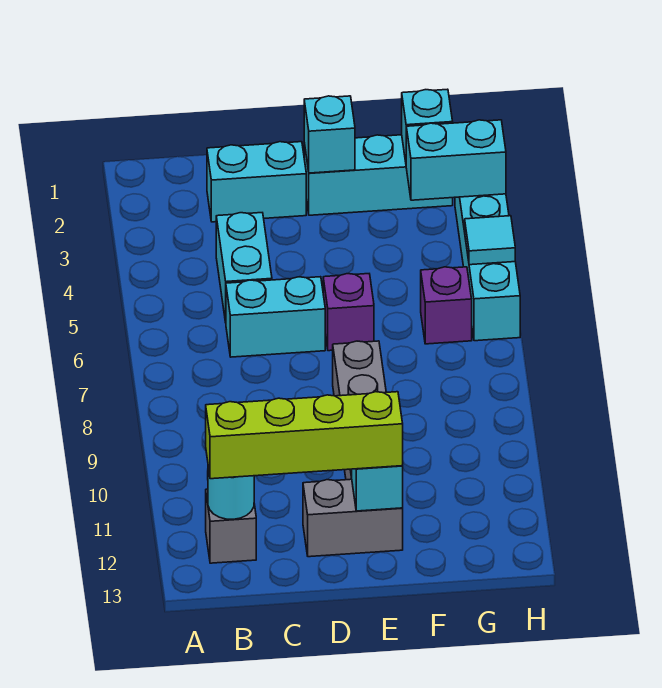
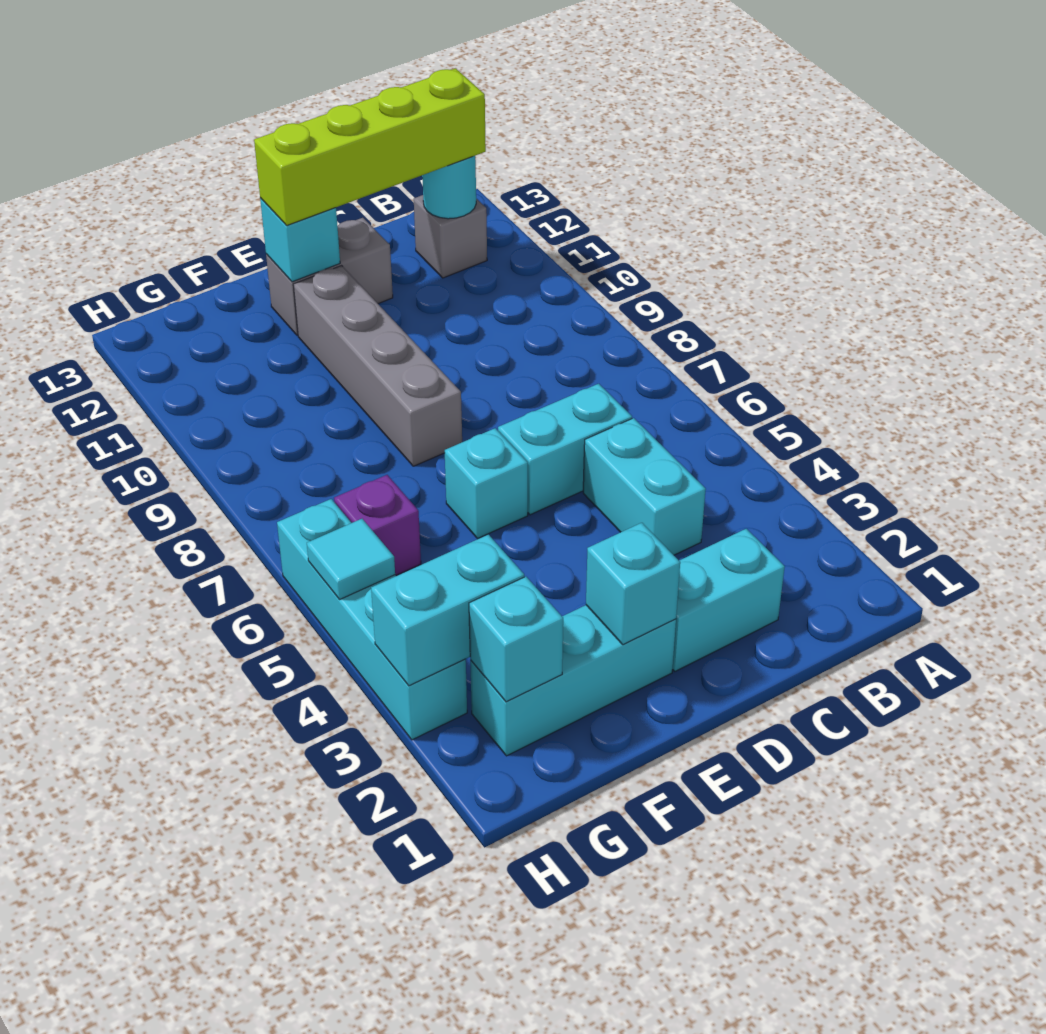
purple brick E6 level 1 -> cyan brick E6 level 1

